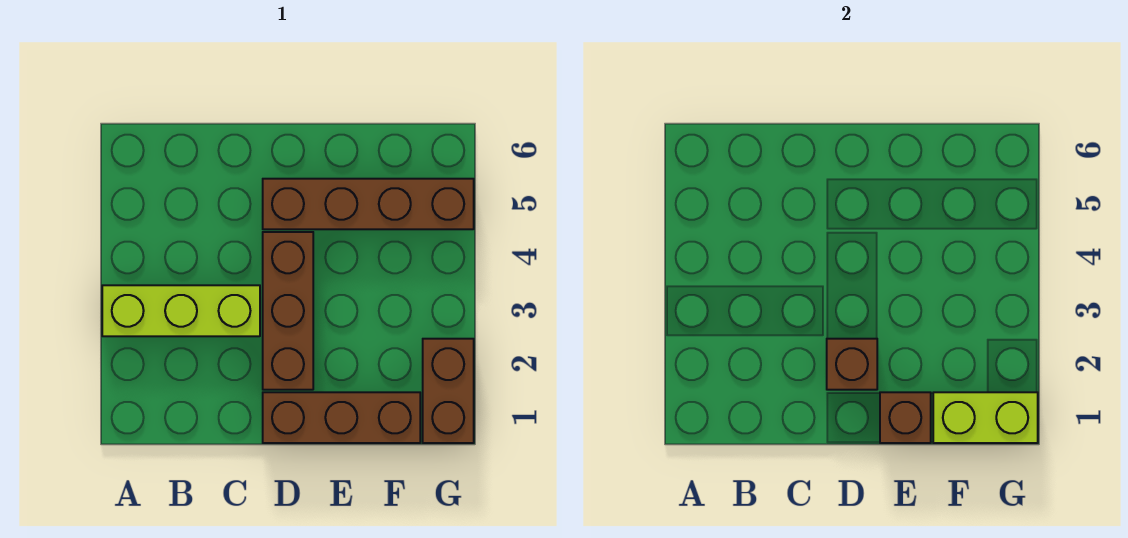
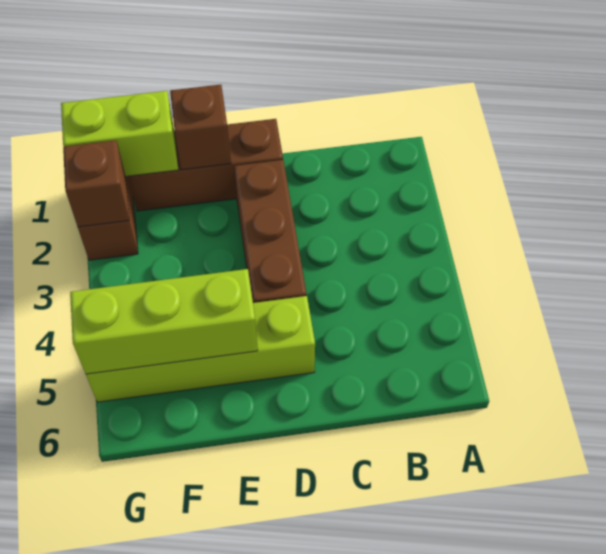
lime brick A3:C3 level 1 -> lime brick E5:G5 level 2
brown brick D2 level 2 -> brown brick G2 level 2
brown brick D5:G5 level 1 -> lime brick D5:G5 level 1

